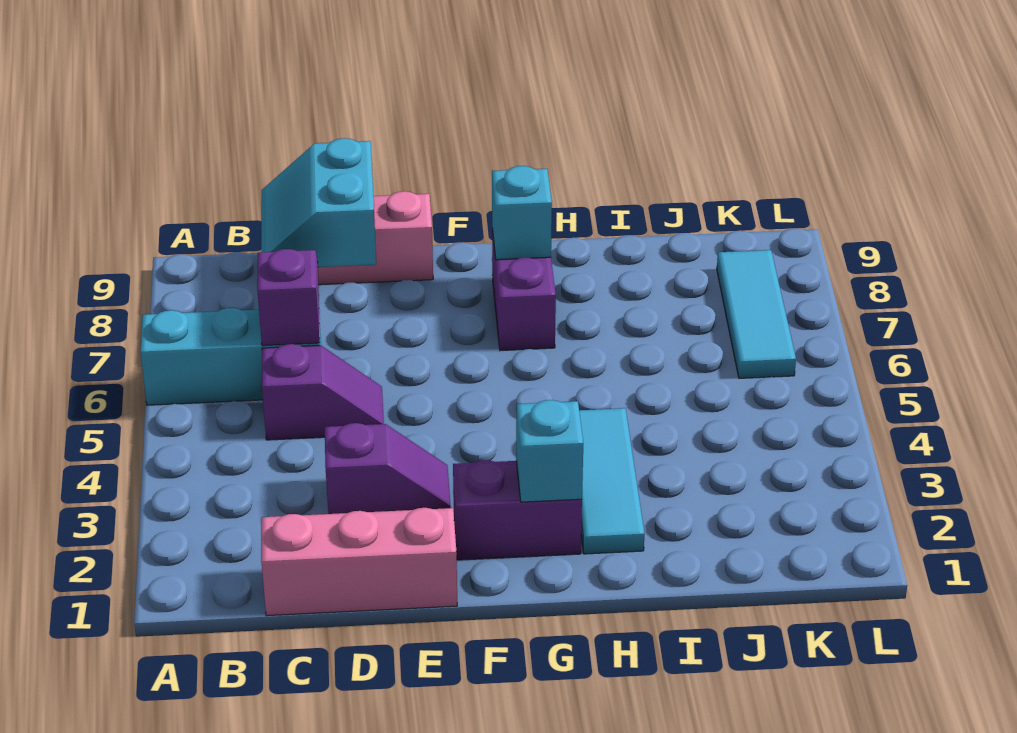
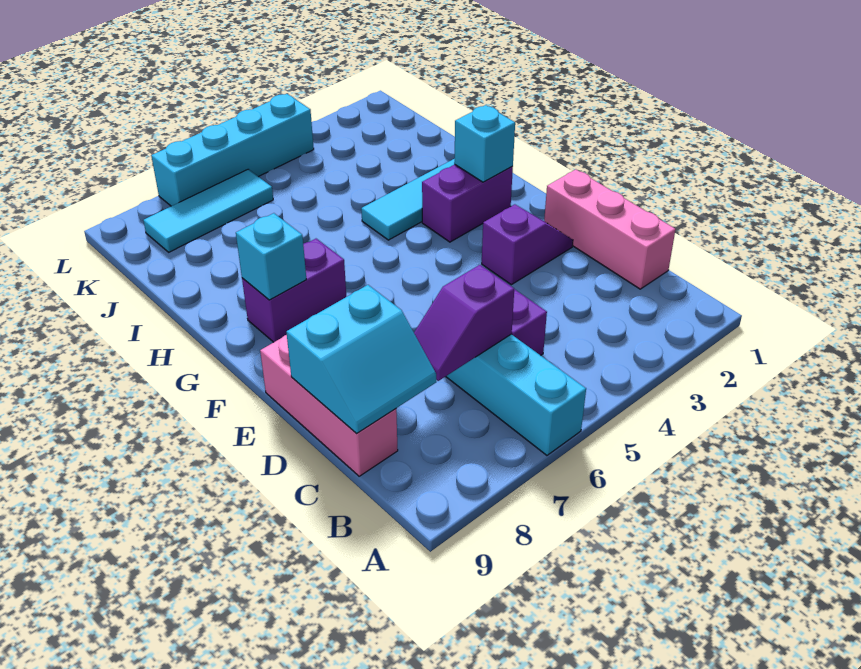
purple slope D3:E3 level 1 top D -> purple slope E2:E3 level 1 top 3
purple brick F2:G2 level 1 -> purple brick G2:G3 level 1
none -> cyan brick L4:L7 level 1

